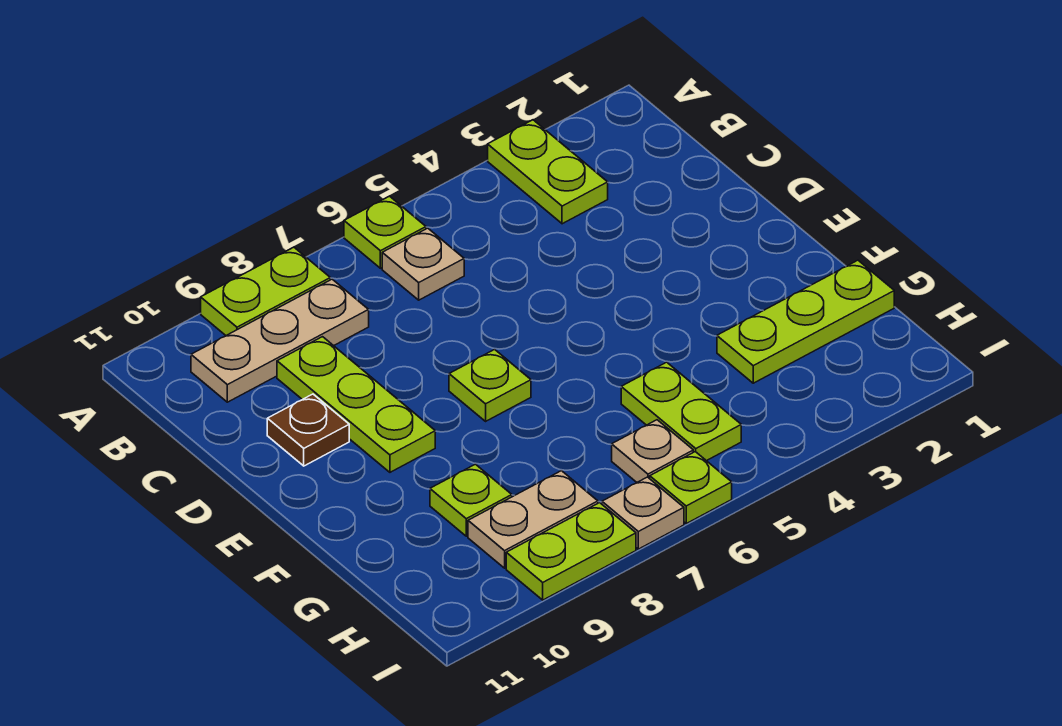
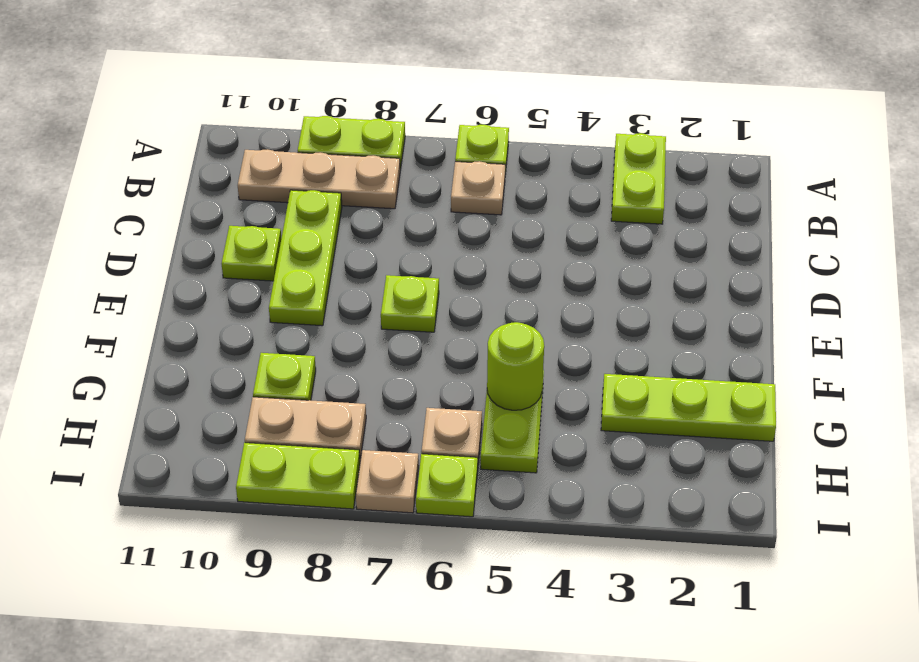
brown plate D10 level 1 -> lime plate D10 level 1
none -> lime round brick G5 level 2

